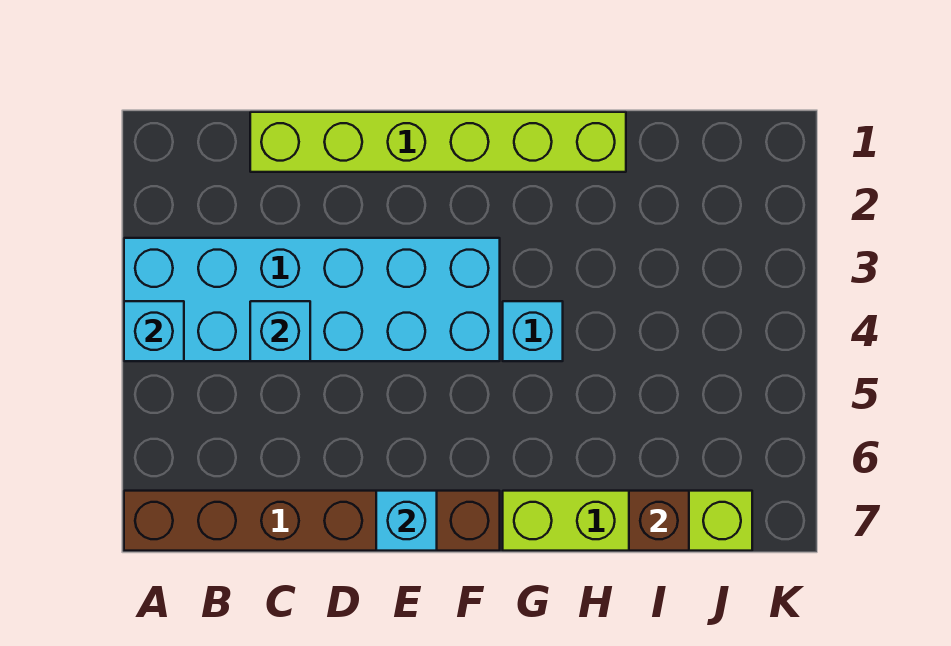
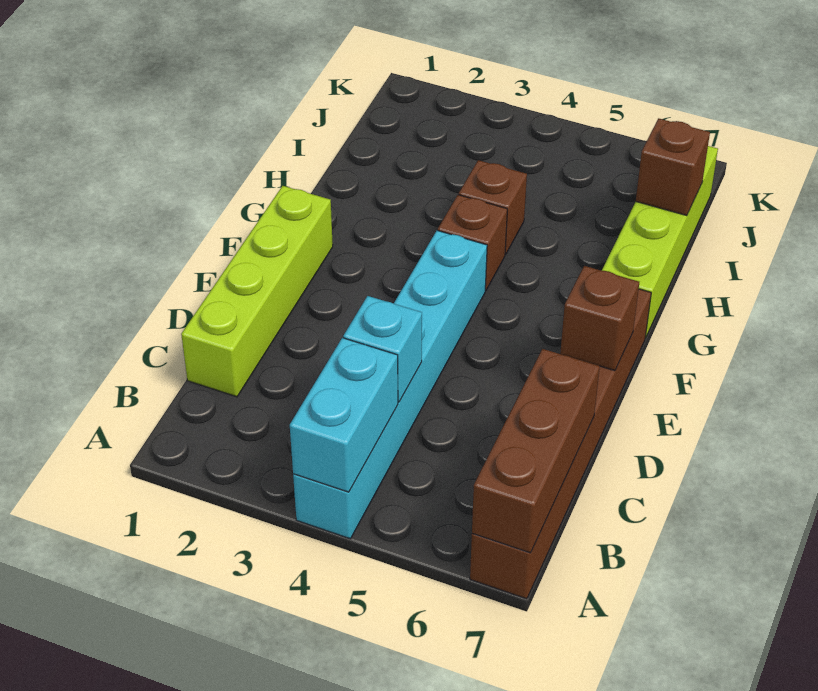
cyan brick A3:F4 level 1 -> cyan brick A4:F4 level 1
cyan brick A4 level 2 -> cyan brick A4:B4 level 2
none -> brown brick A7:C7 level 2
lime brick C1:H1 level 1 -> lime brick C1:F1 level 1
cyan brick E7 level 2 -> brown brick E7 level 2
cyan brick G4 level 1 -> brown brick G4 level 1
none -> brown brick H4 level 1

